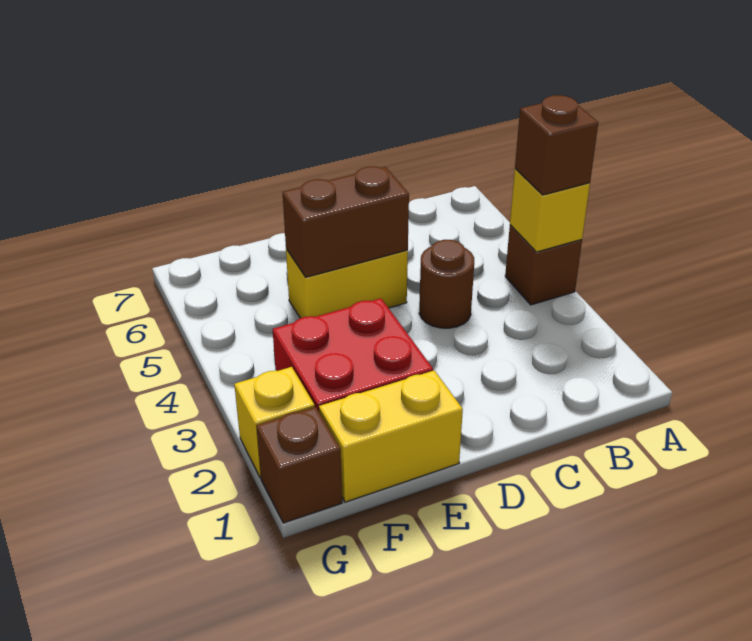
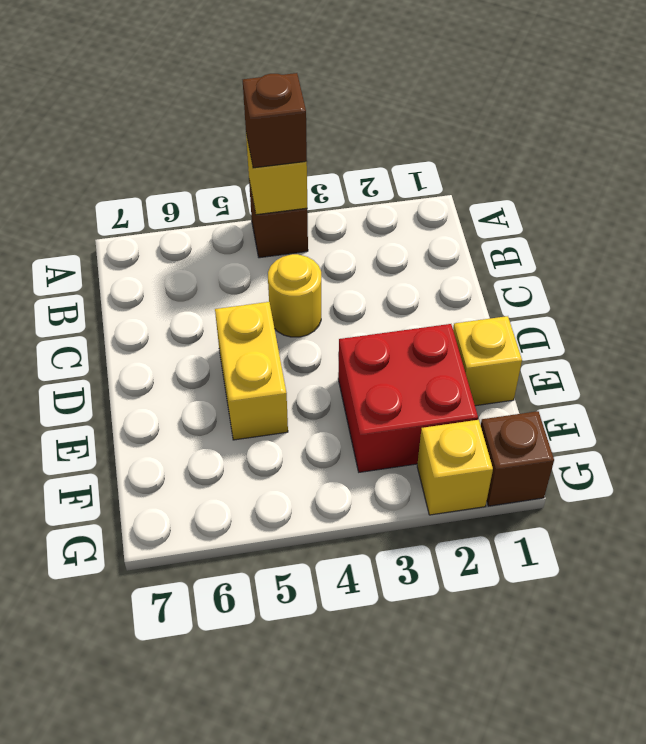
brown round brick C4 level 1 -> yellow round brick C4 level 1
brown brick D5:E5 level 2 -> none
yellow brick E1:F1 level 1 -> yellow brick E1 level 1

